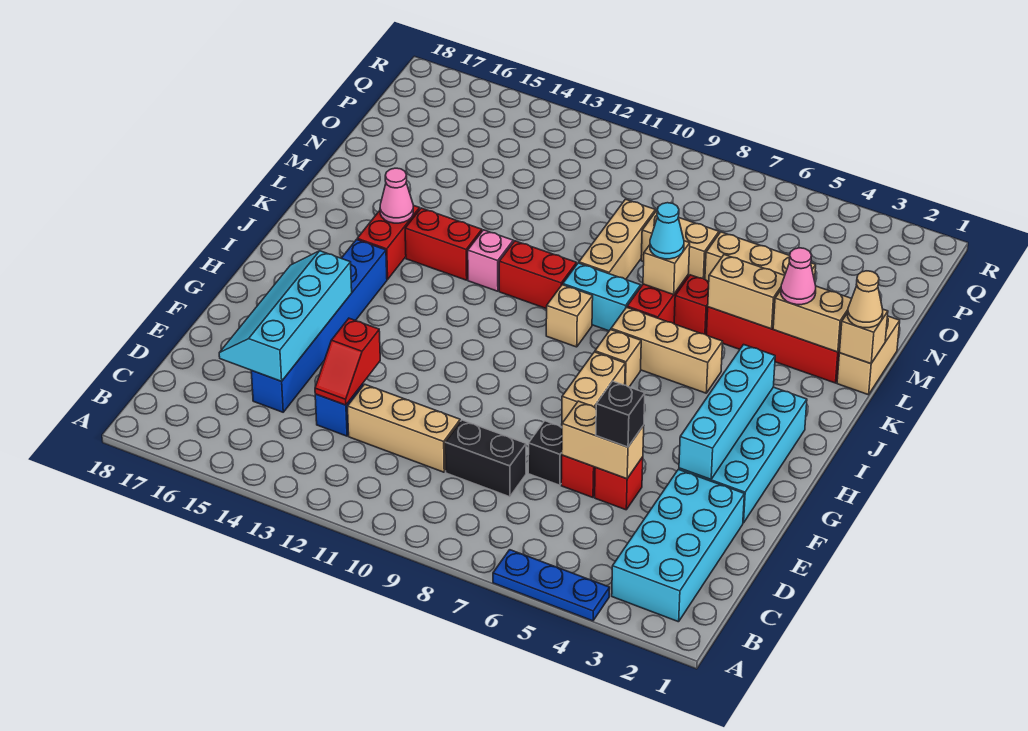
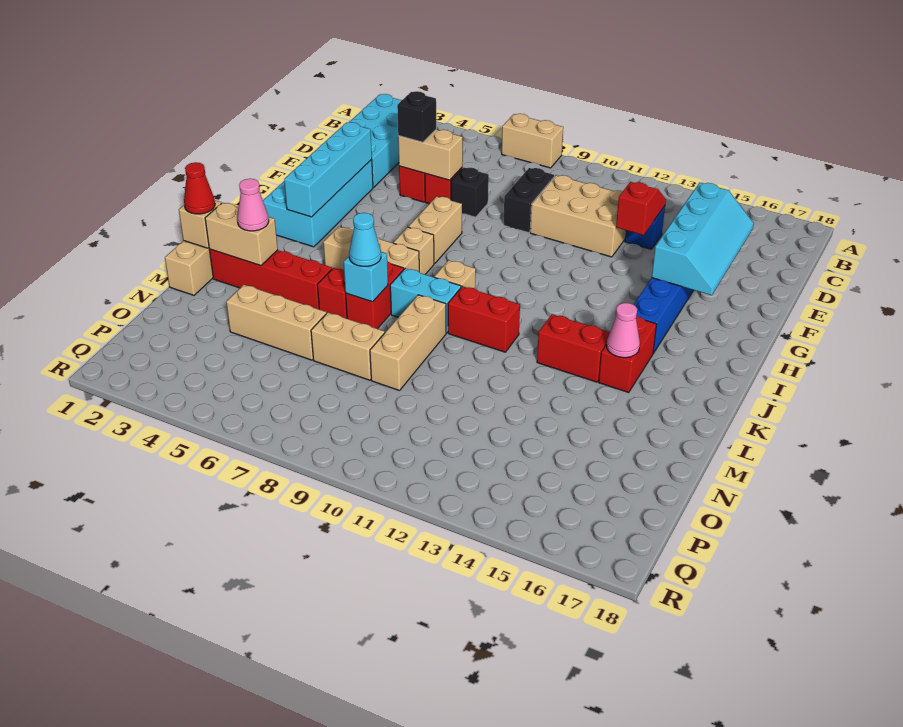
blue plate A4:A6 level 1 -> none
black brick D8:D9 level 1 -> black brick D9:E9 level 1
tan brick D10:D12 level 1 -> tan brick D10:E12 level 1
pink brick K12 level 1 -> none
tan cone L1 level 3 -> red cone L1 level 3
tan brick L4:L5 level 2 -> tan brick A7:A8 level 1
tan brick L7 level 2 -> cyan brick L7 level 2

